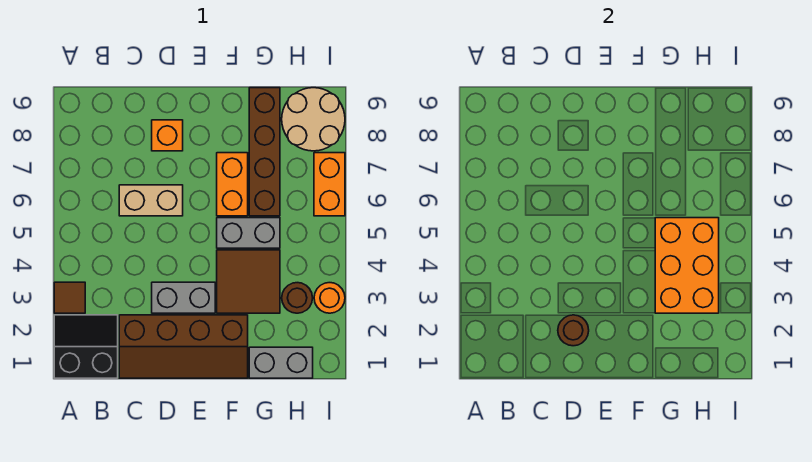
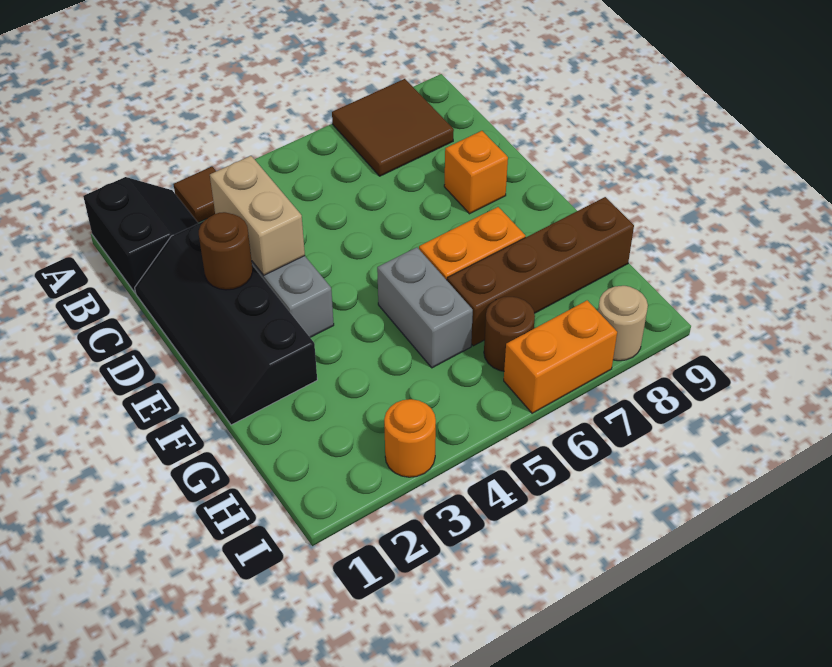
brown slope C1:F2 level 1 top 2 -> black slope C1:F2 level 1 top 2
tan brick C6:D6 level 1 -> tan brick C3:D3 level 2
brown tile F3:G4 level 1 -> brown tile A7:B8 level 1
grey brick G1:H1 level 1 -> none
orange brick G3:H5 level 2 -> none
brown round brick H3 level 1 -> brown round brick H6 level 1
tan round brick H8:I9 level 1 -> tan round brick I8 level 1

